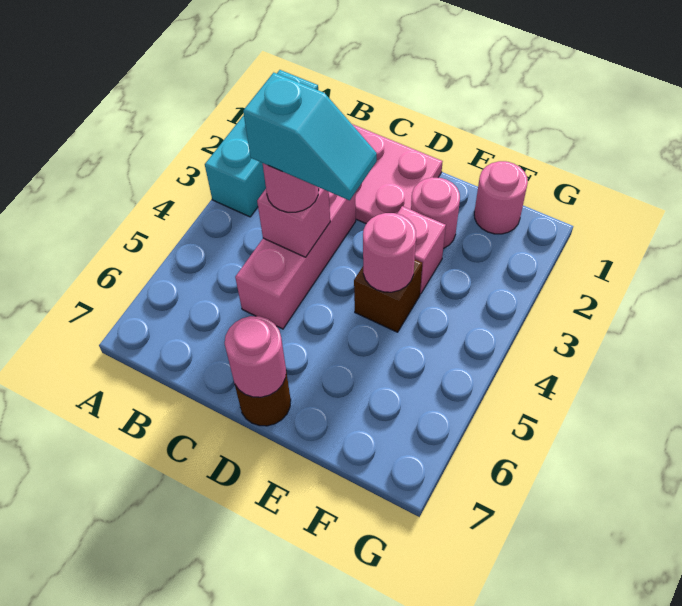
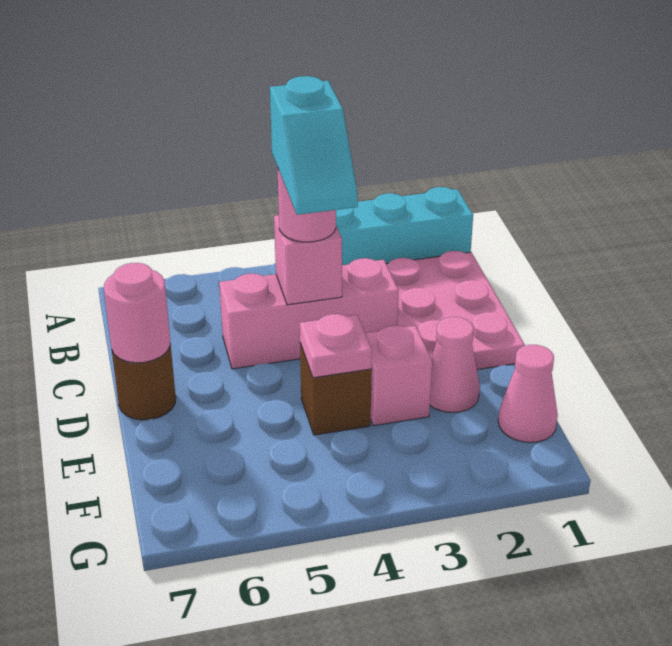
pink round brick E2 level 1 -> pink cone E2 level 1
pink round brick E4 level 2 -> pink plate E4 level 2
pink round brick F1 level 1 -> pink cone F1 level 1

